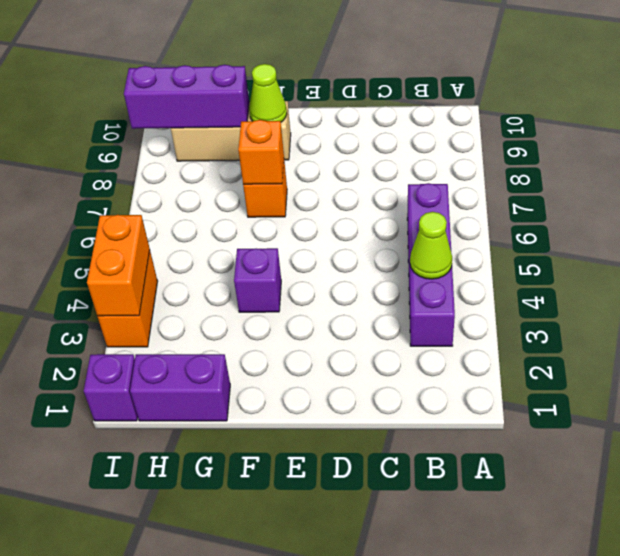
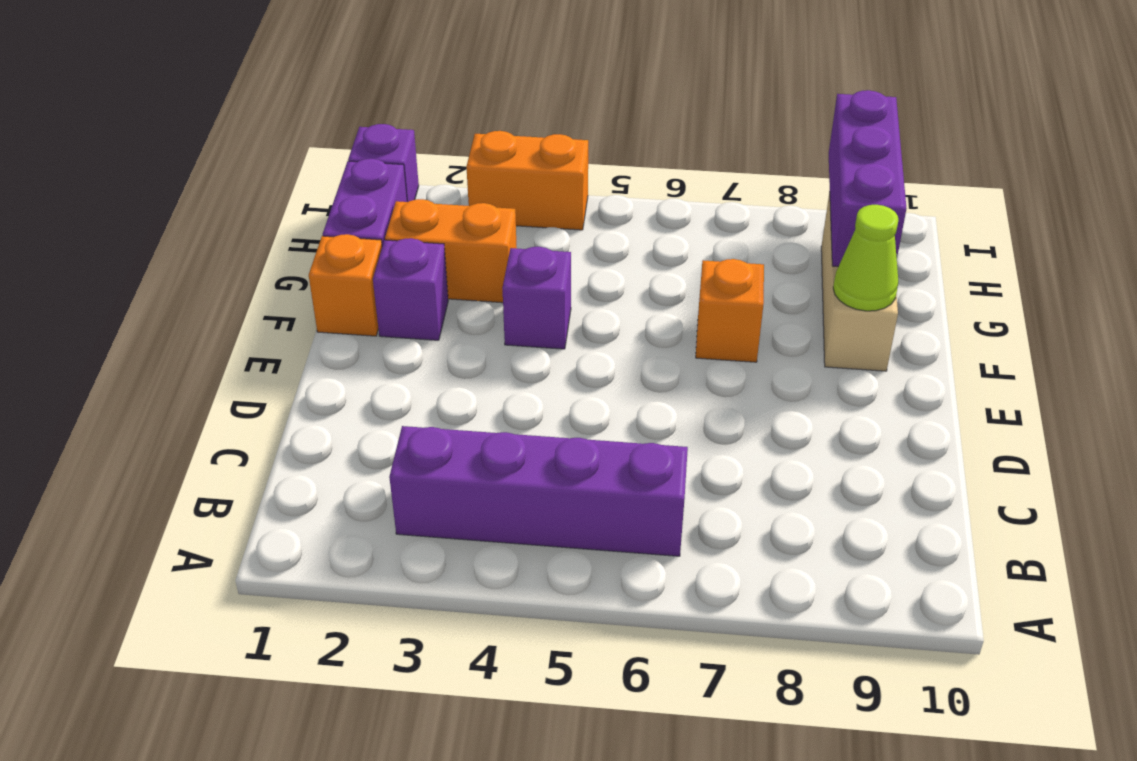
lime cone B4 level 2 -> none
none -> purple brick F2 level 1
orange brick F7 level 2 -> orange brick F1 level 1
orange brick I3:I4 level 2 -> orange brick G2:G3 level 1

